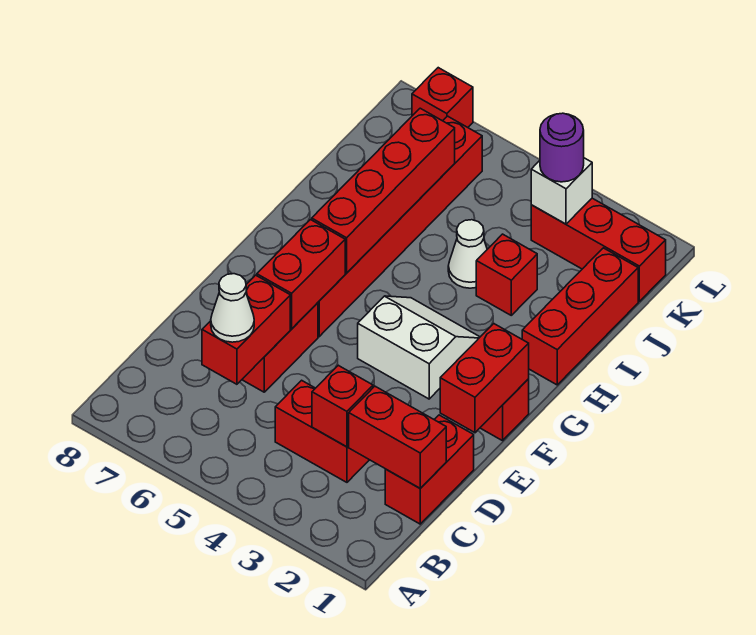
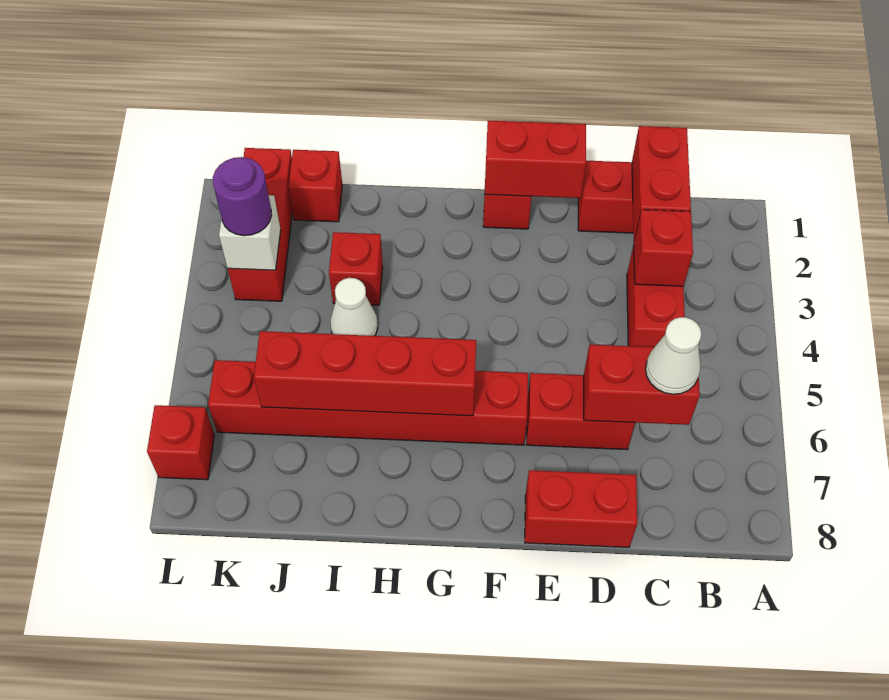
red brick E6:F6 level 2 -> red brick D8:E8 level 1
white slope F3:G4 level 1 top F -> none
red brick H1:J1 level 1 -> red brick J1 level 1

